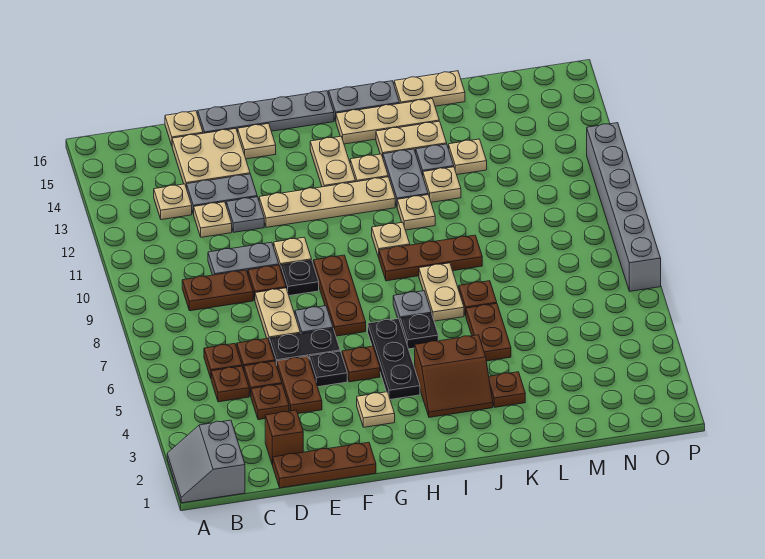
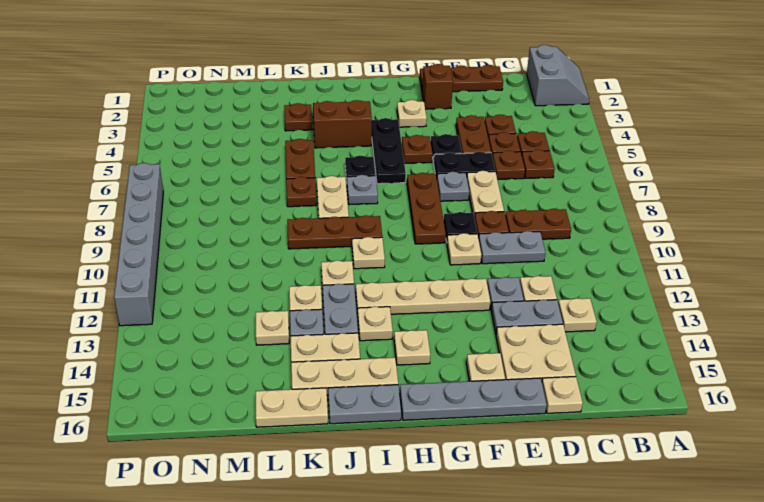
brown brick D2 level 1 -> brown brick F2 level 1
tan plate H13:H14 level 1 -> tan plate H14 level 1

